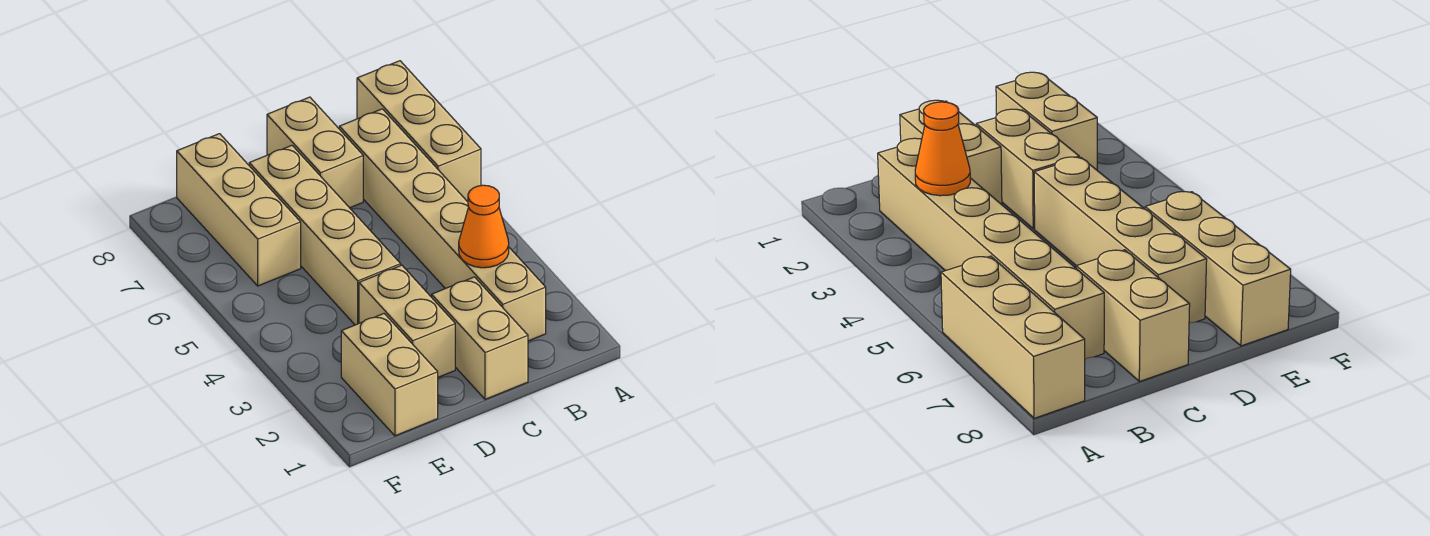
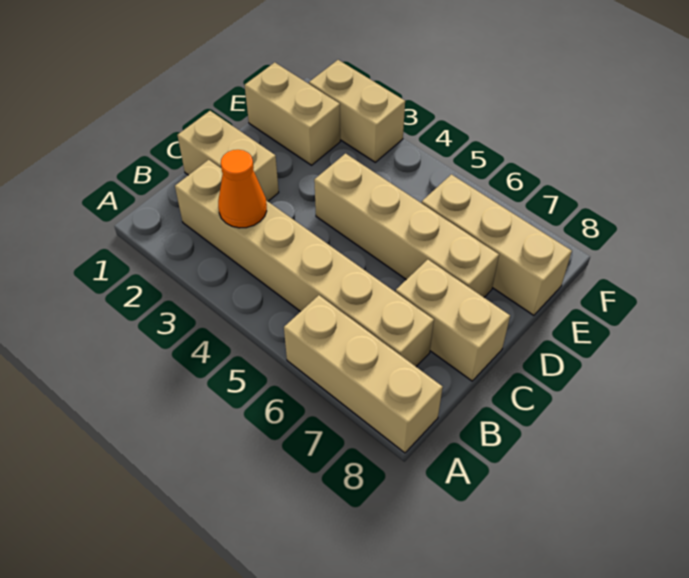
tan brick D2:D3 level 1 -> tan brick F2:F3 level 1

